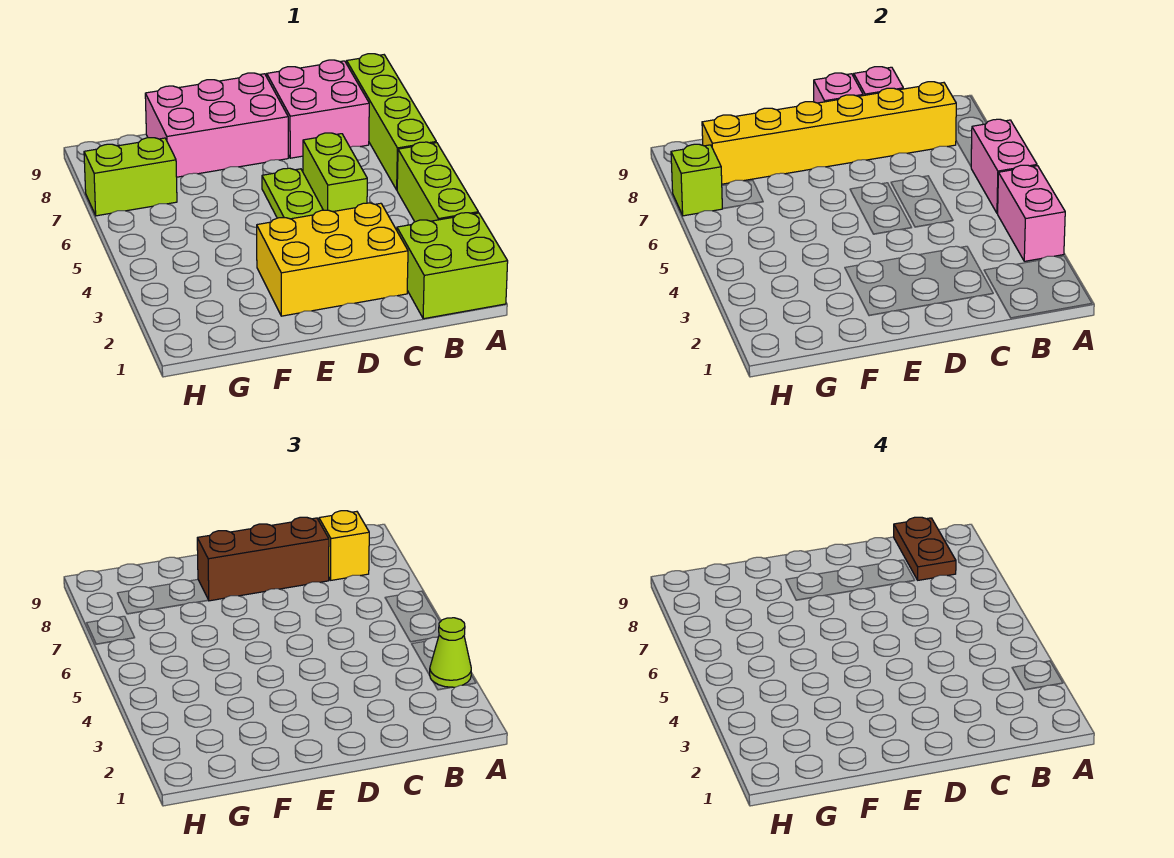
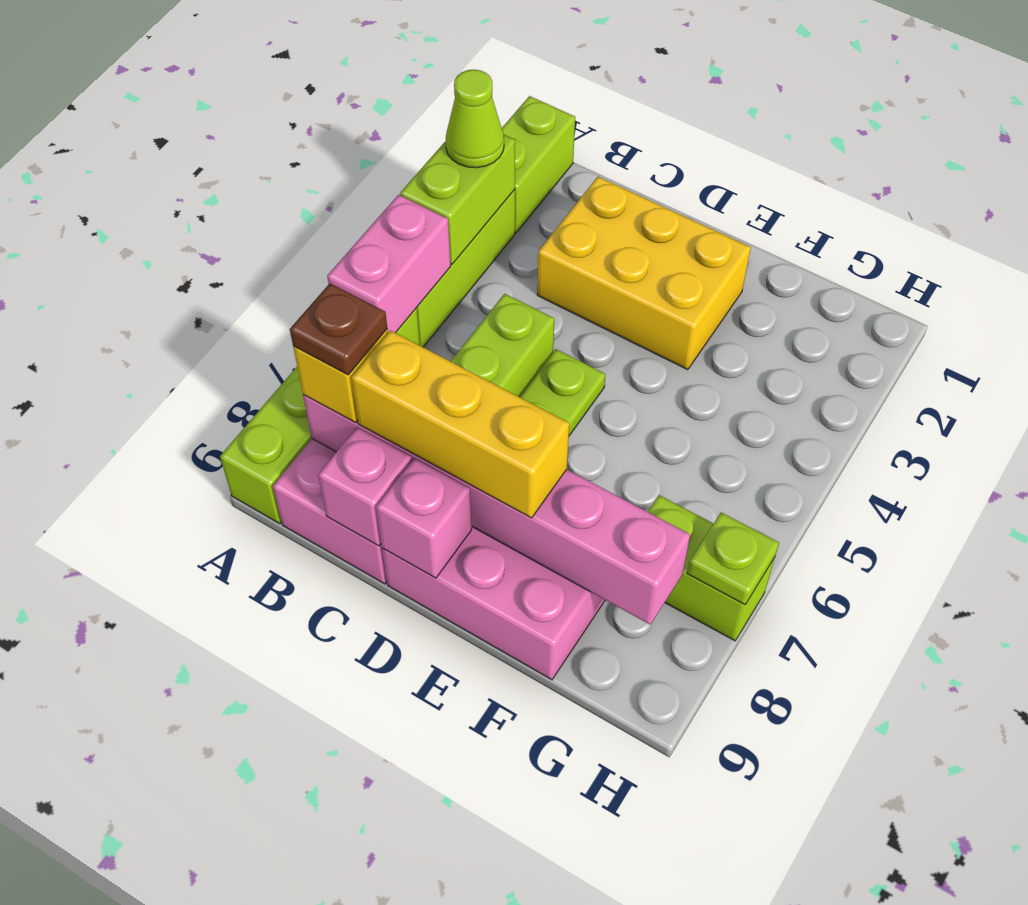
lime brick A1:B2 level 1 -> lime brick A1:A2 level 1
pink brick A3:A4 level 2 -> lime brick A3:A4 level 2
yellow brick B8:G8 level 2 -> pink brick B8:G8 level 2
brown plate B8:B9 level 4 -> brown plate B8 level 4
brown brick C8:E8 level 3 -> yellow brick C8:E8 level 3
lime brick H7 level 2 -> lime plate H7 level 2

